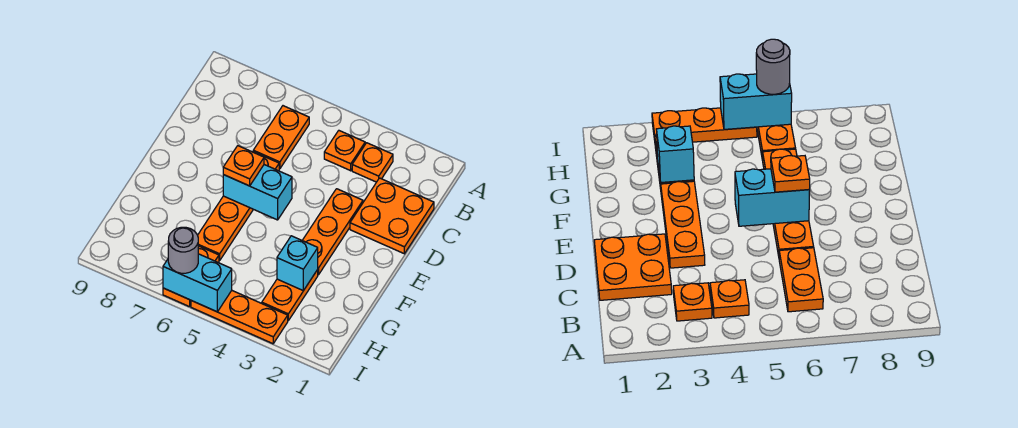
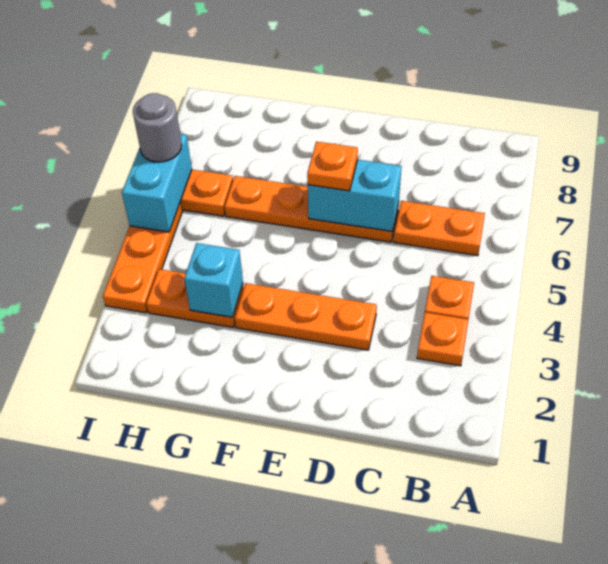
orange plate C1:D2 level 1 -> none
cyan brick E5:E6 level 2 -> cyan brick D6:E6 level 2

